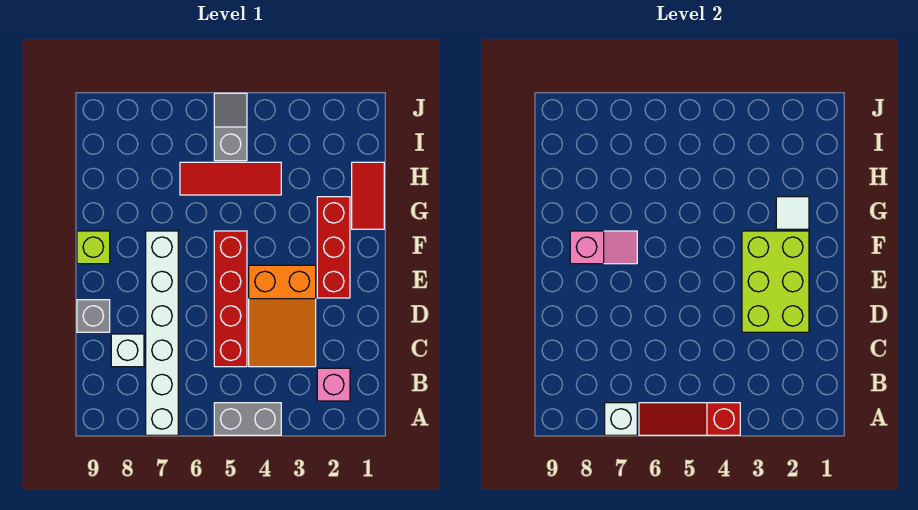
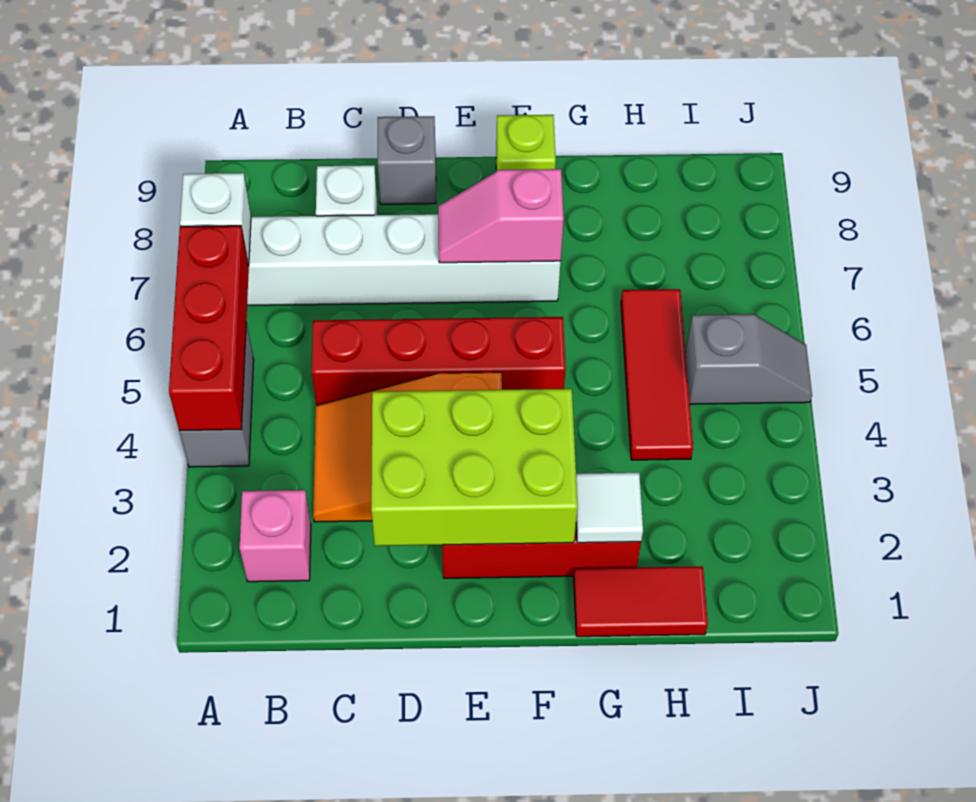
red slope A4:A6 level 2 top 4 -> red brick A4:A6 level 2
pink slope F7:F8 level 2 top 8 -> pink slope E7:F7 level 2 top F

